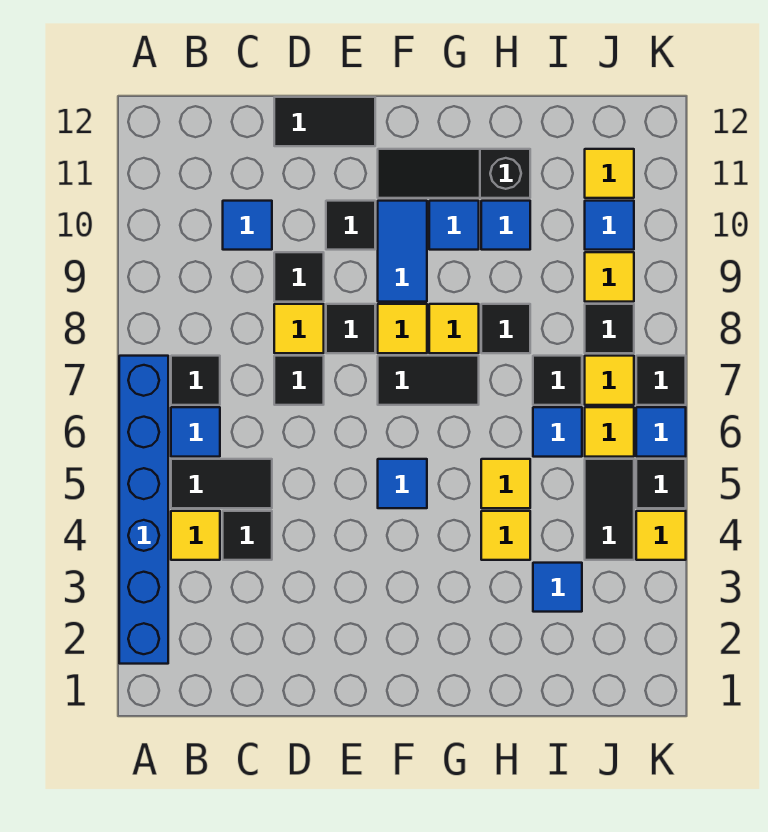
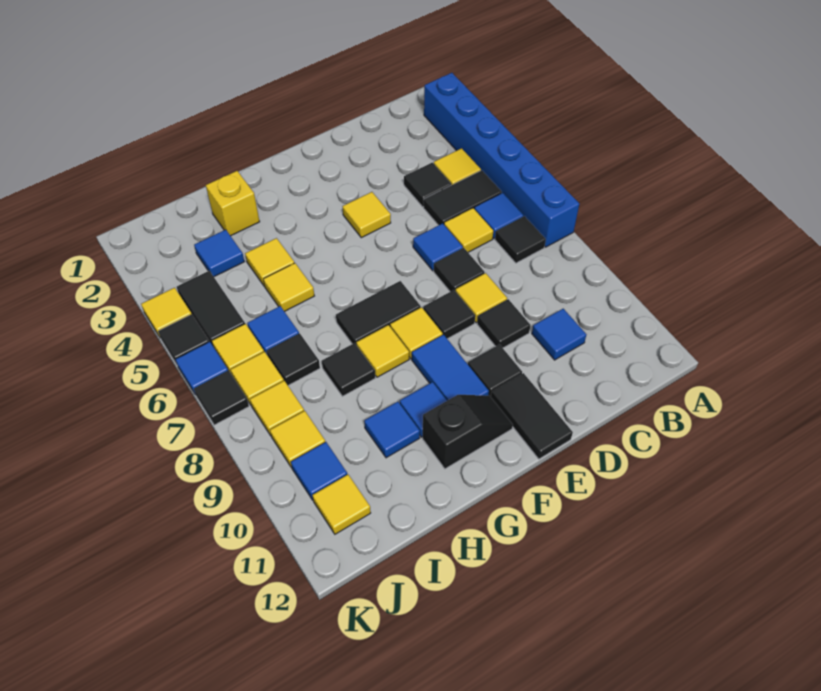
none -> yellow tile C6 level 1
black tile D12:E12 level 1 -> black tile E11:E12 level 1
none -> yellow tile E4 level 1
blue tile F5 level 1 -> blue tile D6 level 1
black slope F11:H11 level 1 top H -> black slope F11:G11 level 1 top G
none -> yellow brick H2 level 1
black tile J8 level 1 -> yellow tile J8 level 1

